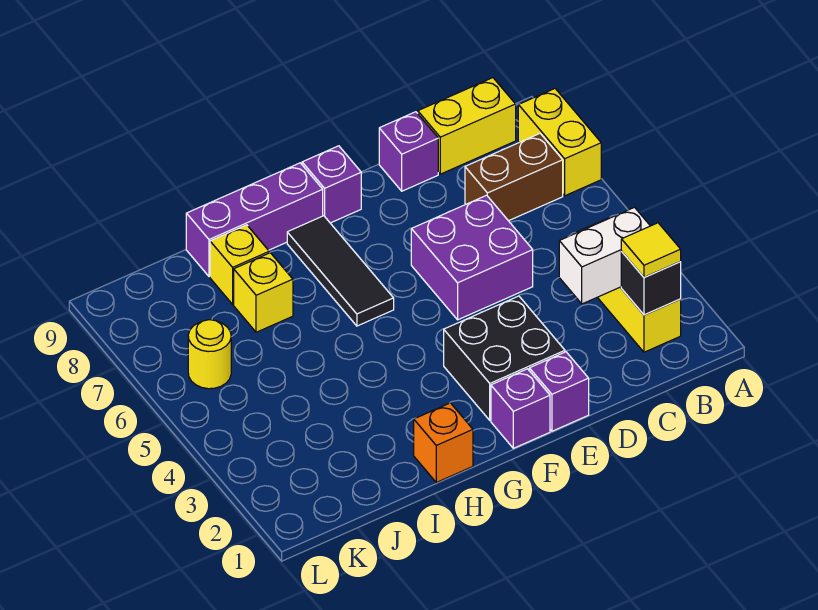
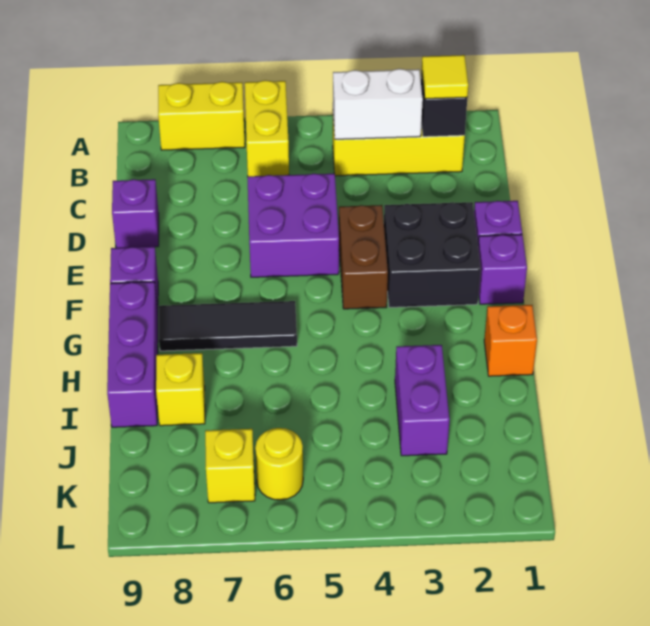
white brick B3:C3 level 2 -> white brick B3:B4 level 2
brown brick B7:C7 level 1 -> brown brick E4:F4 level 1
yellow brick B9:C9 level 1 -> yellow brick A6:B6 level 1
none -> purple brick I3:J3 level 1
yellow brick I7 level 1 -> yellow brick K7 level 1

